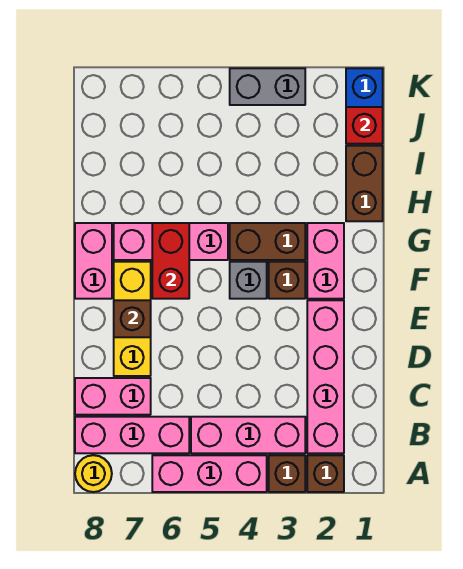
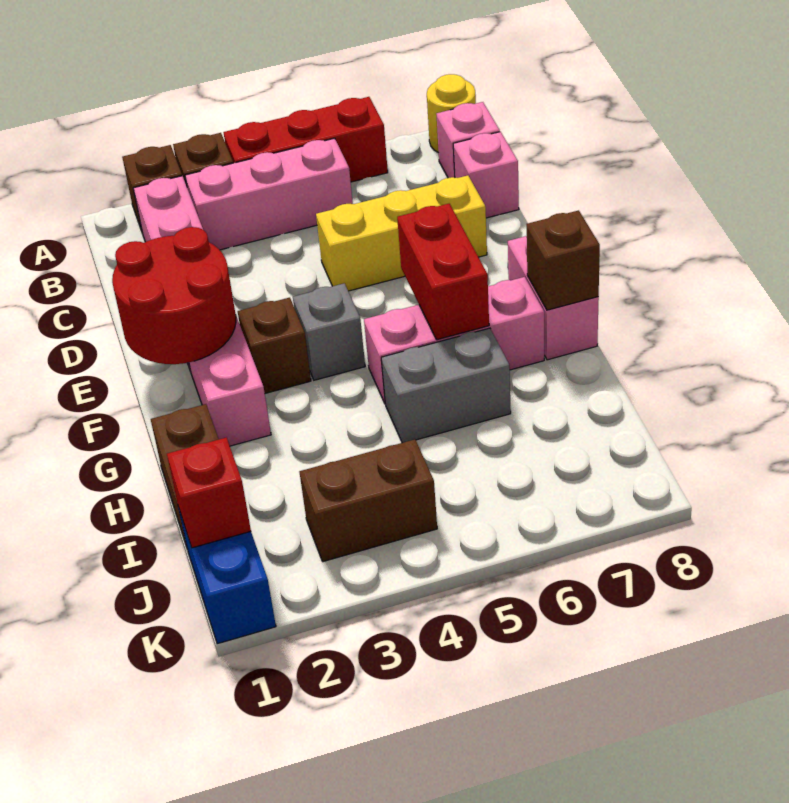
pink brick A4:A6 level 1 -> red brick A4:A6 level 1
pink brick B6:B8 level 1 -> pink brick B8 level 1
pink brick C7:C8 level 1 -> pink brick C8 level 1
yellow brick D7:F7 level 1 -> yellow brick D5:D7 level 1
none -> red round brick E1:F2 level 2
brown brick E7 level 2 -> brown brick G8 level 2
brown brick G3:G4 level 1 -> brown brick J3:J4 level 1
grey brick K3:K4 level 1 -> grey brick H5:H6 level 1

